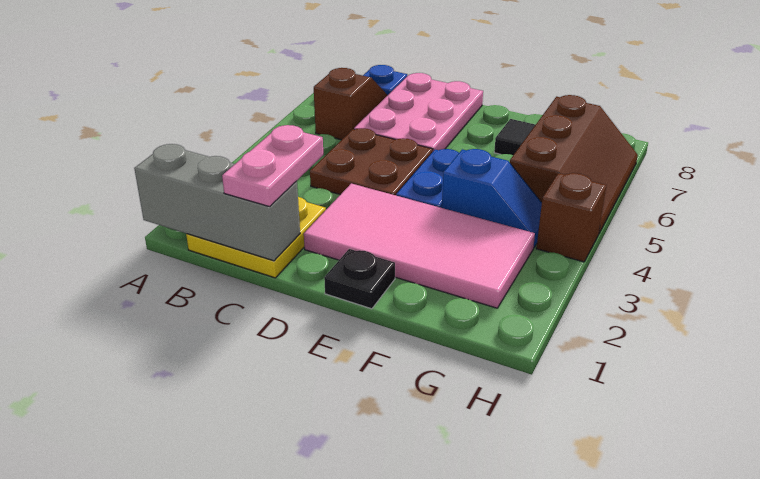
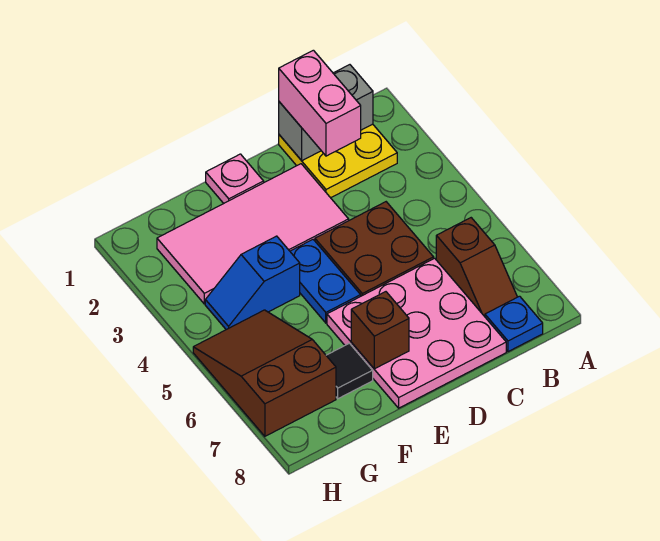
grey brick A1:C1 level 2 -> grey brick B1:C1 level 2
pink plate C1:C2 level 3 -> pink brick C1:C2 level 3
pink plate C6:D8 level 1 -> pink plate C6:E8 level 1
black plate E1 level 1 -> pink plate E1 level 1
brown slope G5:H7 level 1 top G -> brown slope G5:H7 level 1 top 7
brown brick H4 level 1 -> brown brick E7 level 2

